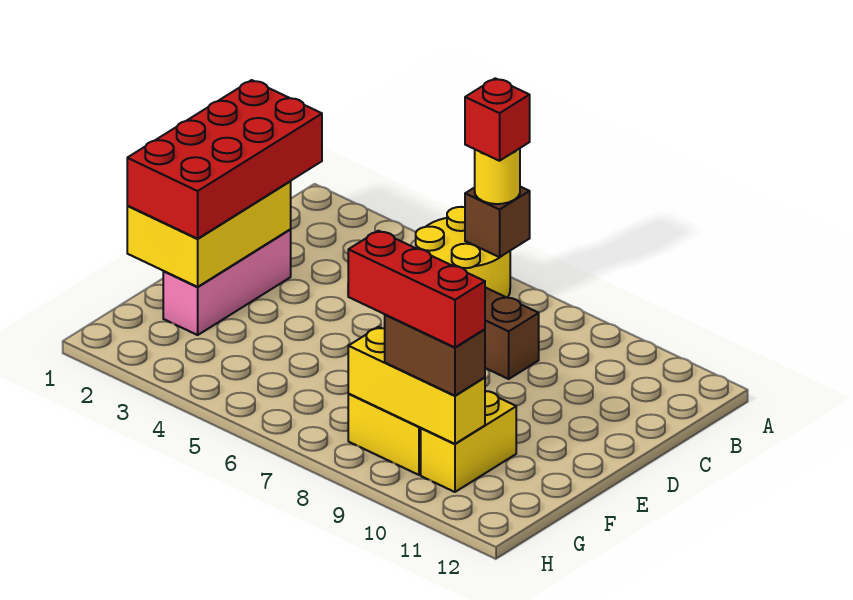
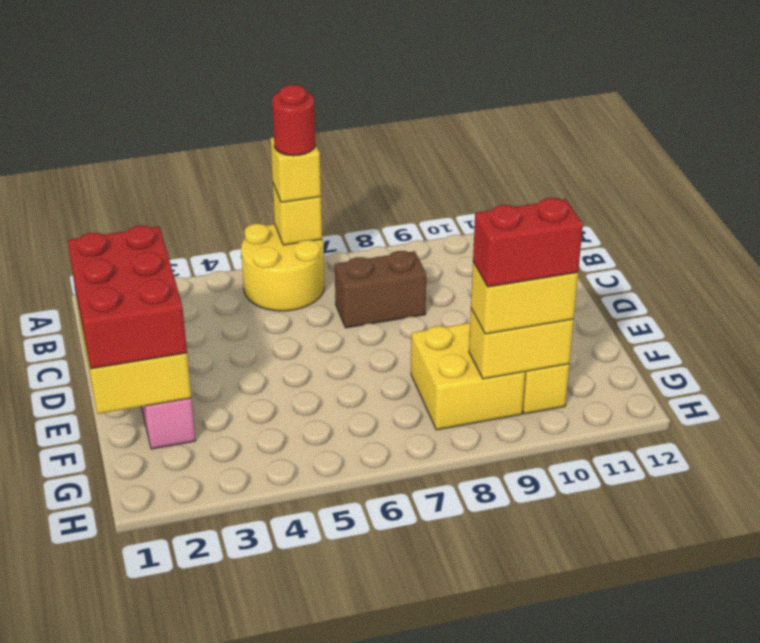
brown brick A6 level 2 -> yellow brick A6 level 2
yellow round brick A6 level 3 -> yellow brick A6 level 3
red brick A6 level 4 -> red round brick A6 level 4
red brick C1:F2 level 3 -> red brick D1:F2 level 3
yellow brick G8:G10 level 2 -> yellow brick G9:G10 level 2
red brick G8:G10 level 4 -> red brick G9:G10 level 4
brown brick G9:G10 level 3 -> yellow brick G9:G10 level 3

